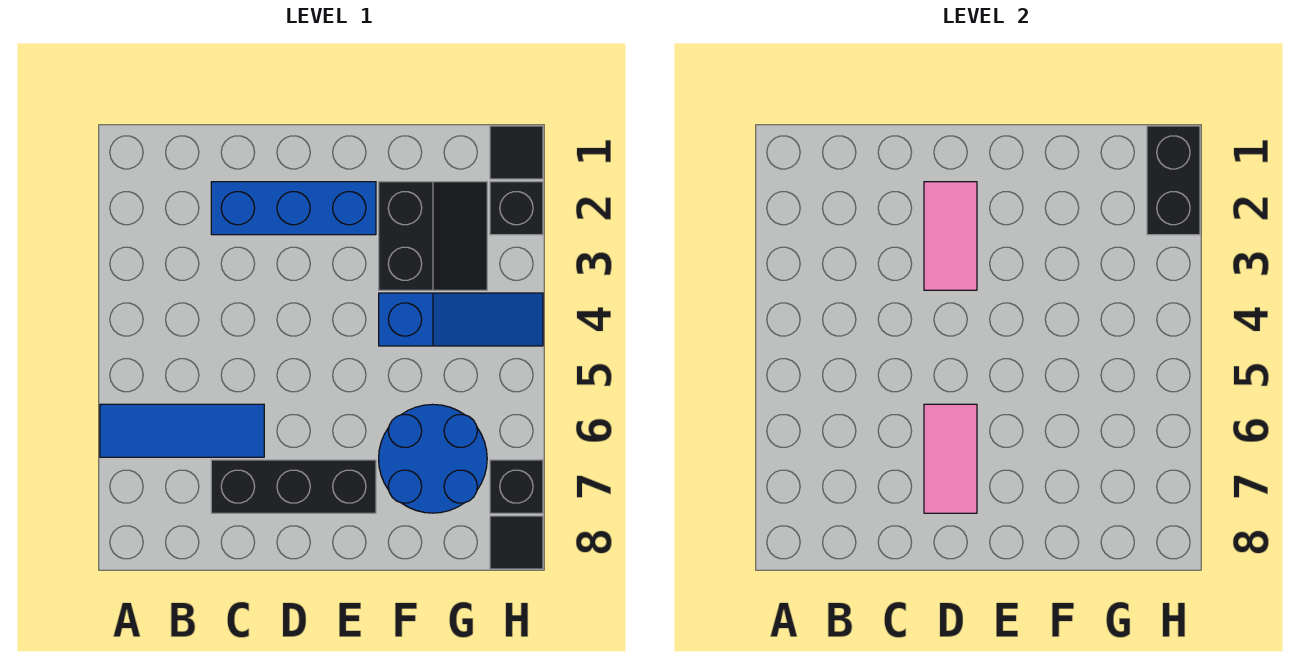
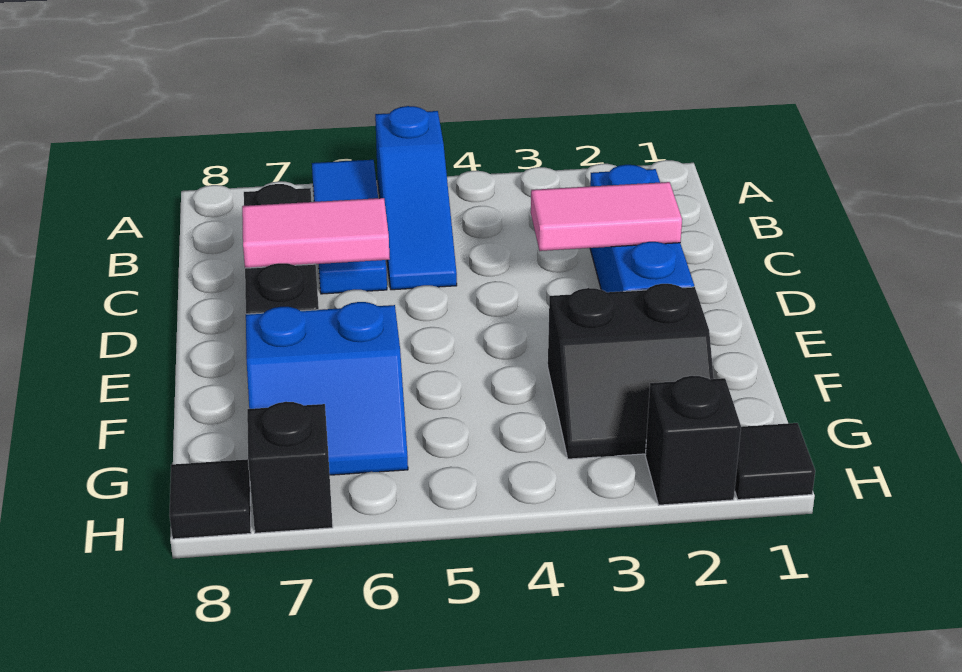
blue slope F4:H4 level 1 top F -> blue slope A5:C5 level 1 top A
blue round brick F6:G7 level 1 -> blue slope F6:G7 level 1 top F
black brick H1:H2 level 2 -> none

